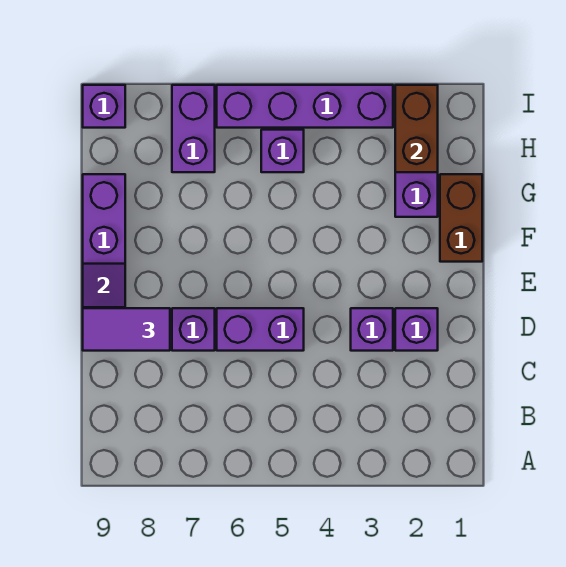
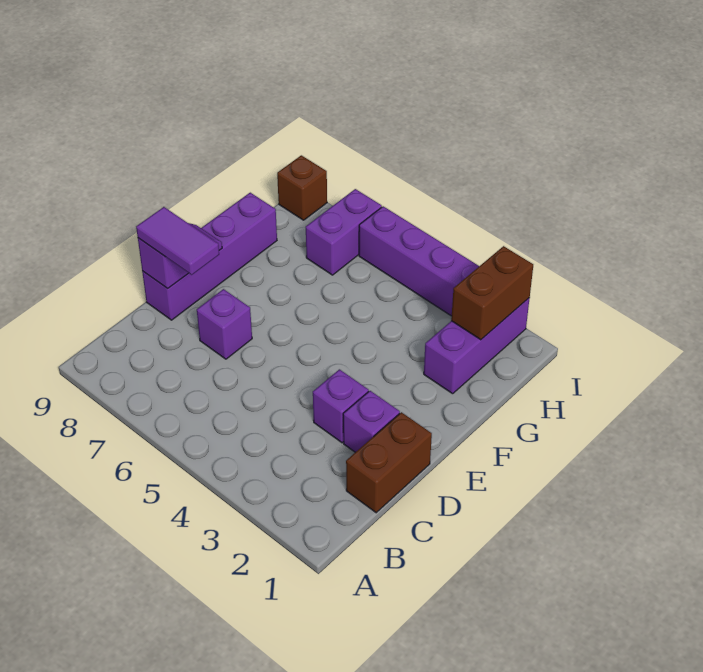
purple brick D5:D6 level 1 -> none
brown brick F1:G1 level 1 -> brown brick C1:D1 level 1
purple brick H5 level 1 -> none
purple brick I9 level 1 -> brown brick I9 level 1

